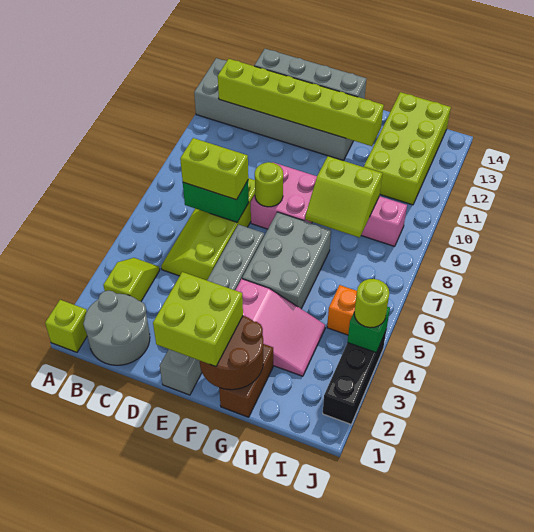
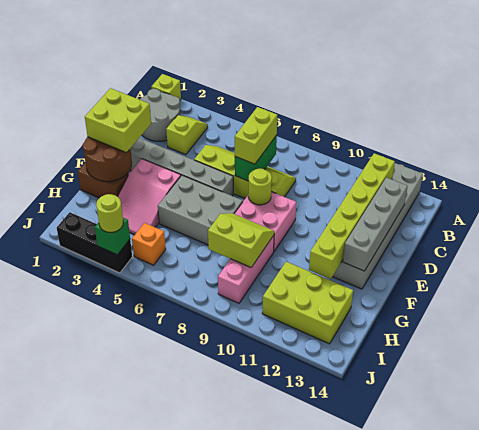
lime slope B3:B4 level 1 top 3 -> lime slope B3:C3 level 1 top C
lime slope G8:H9 level 2 top 9 -> lime slope G8:H9 level 2 top H
lime brick H11:I14 level 1 -> lime brick H11:I13 level 1

